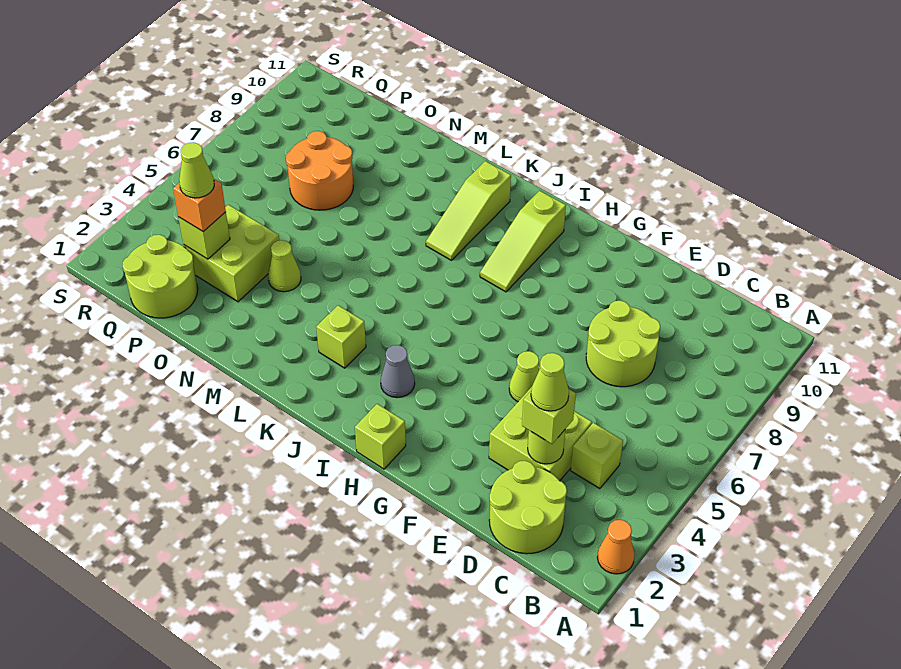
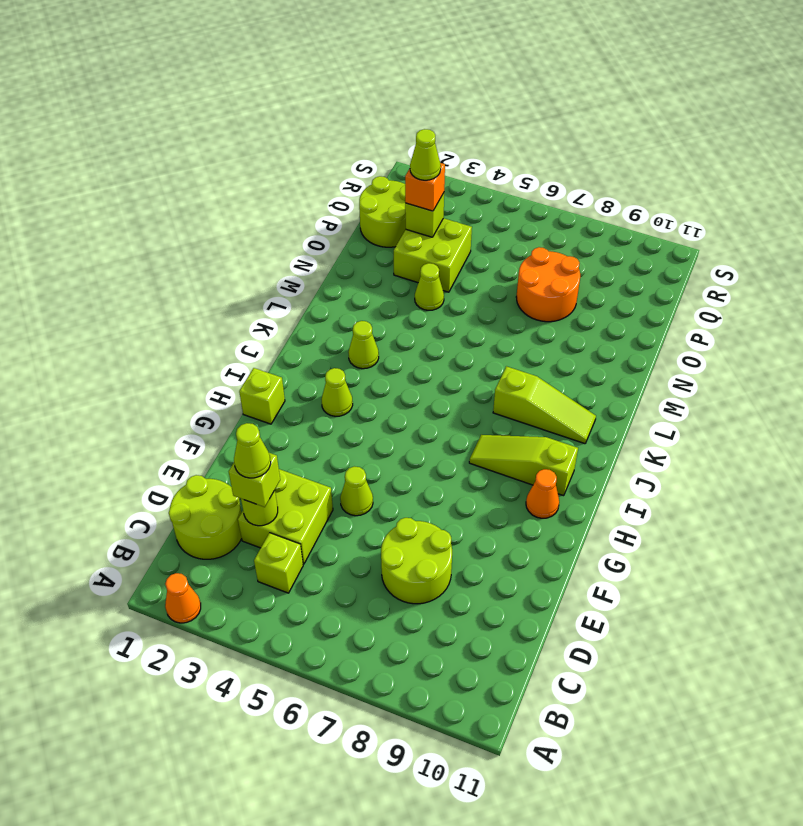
none -> orange cone H10 level 1
grey cone I3 level 1 -> lime cone I3 level 1
lime brick K3 level 1 -> lime cone K3 level 1
lime slope K8:K10 level 1 top 10 -> lime slope K8:K10 level 1 top 8

